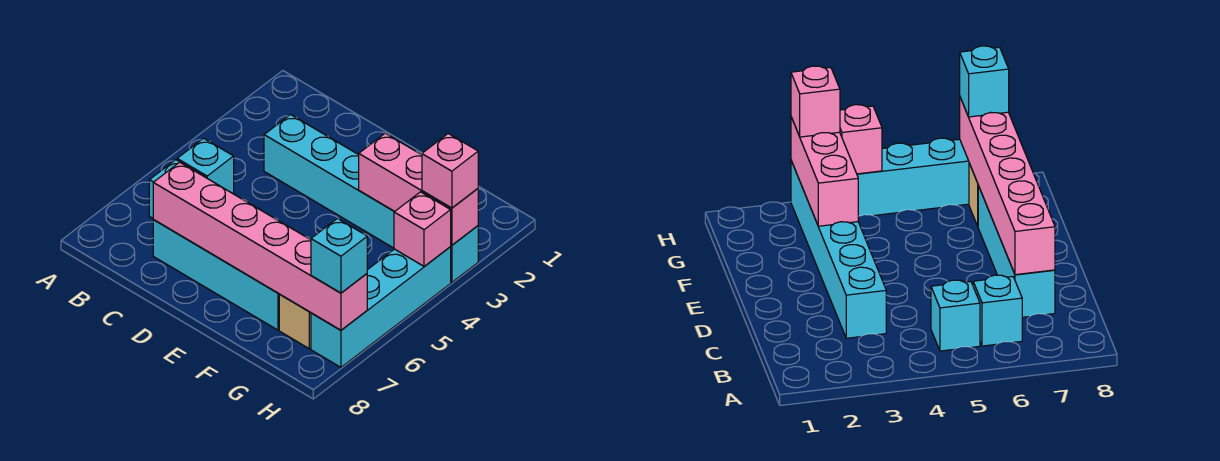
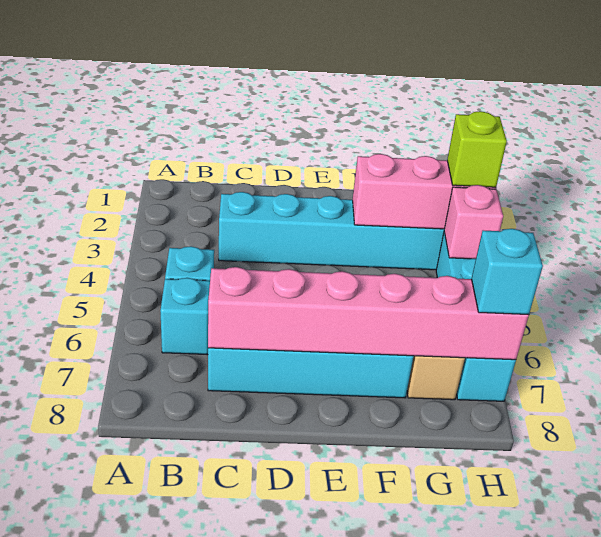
pink brick H3 level 3 -> lime brick H3 level 3

